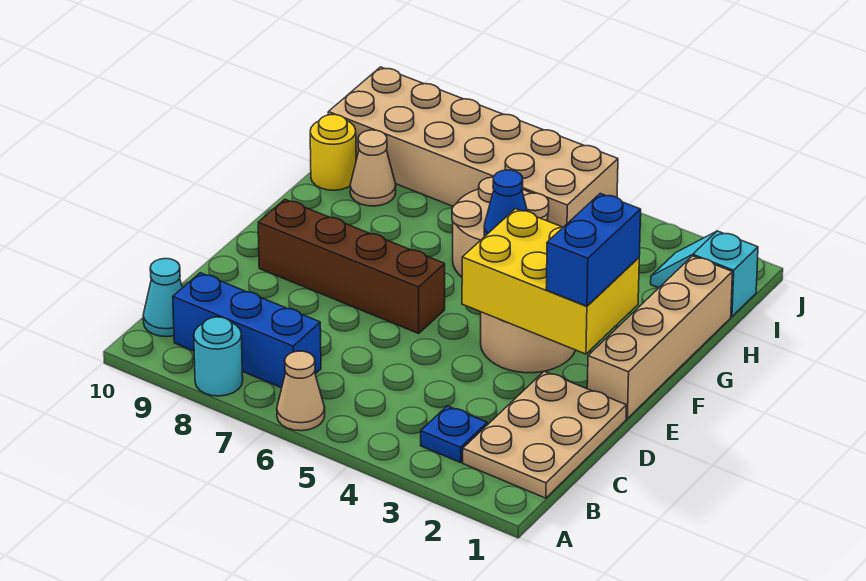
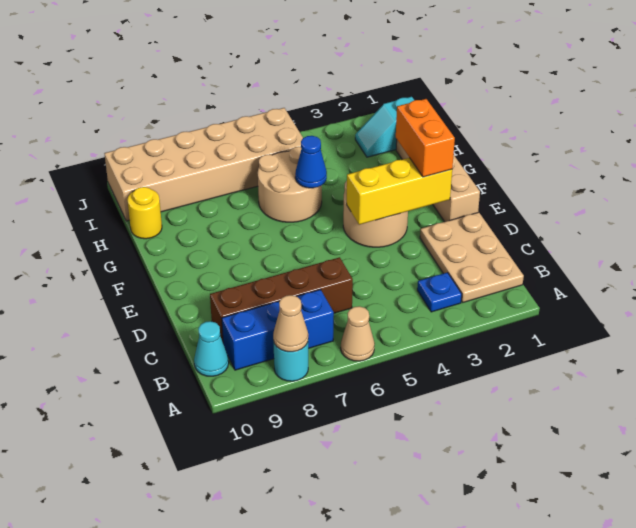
yellow brick E2:F4 level 2 -> yellow brick E2:E4 level 2
blue brick E2:F2 level 3 -> orange brick E2:F2 level 3
brown brick E6:E9 level 1 -> brown brick C6:C9 level 1
tan cone H9 level 1 -> tan cone A8 level 2

